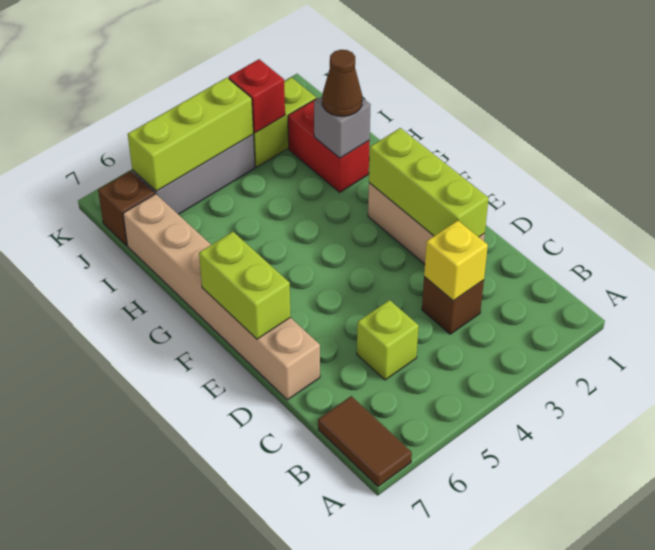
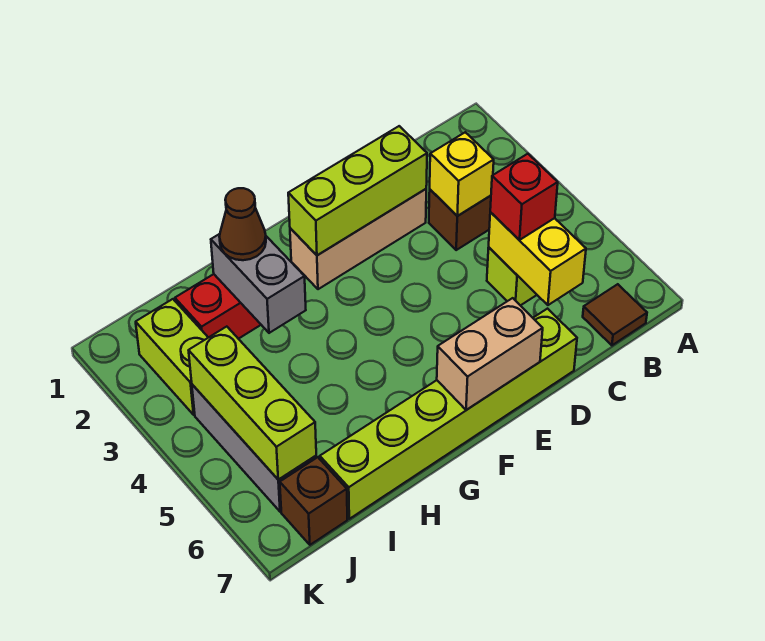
brown tile A7:B7 level 1 -> brown tile B7 level 1
none -> yellow brick C5:C6 level 2
tan brick D7:I7 level 1 -> lime brick D7:I7 level 1
lime brick E7:F7 level 2 -> tan brick E7:F7 level 2
grey brick H2 level 2 -> grey brick H2:H3 level 2
red brick J3 level 2 -> red brick C5 level 3

